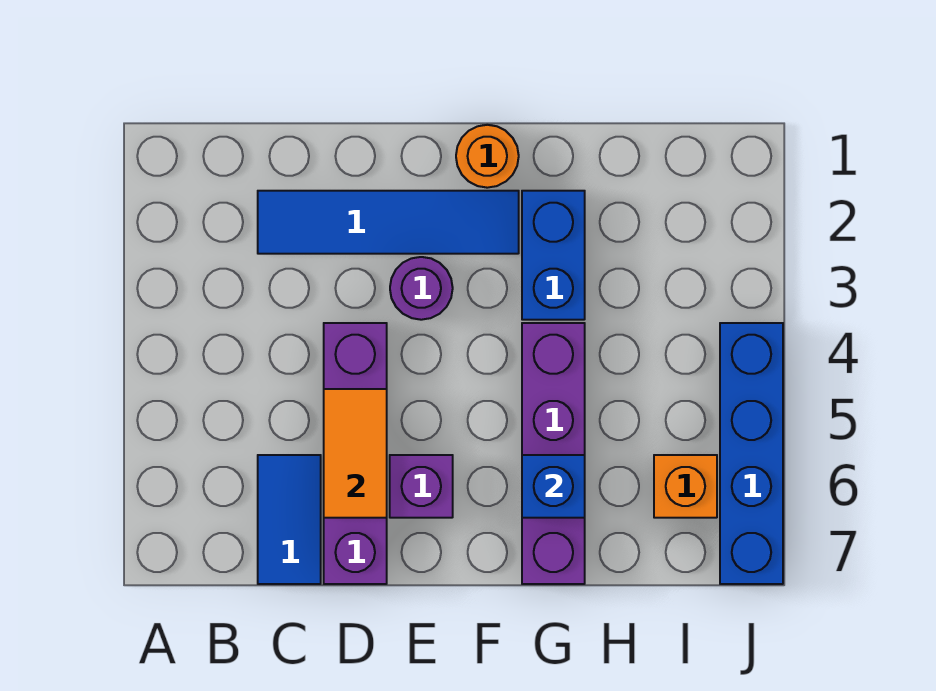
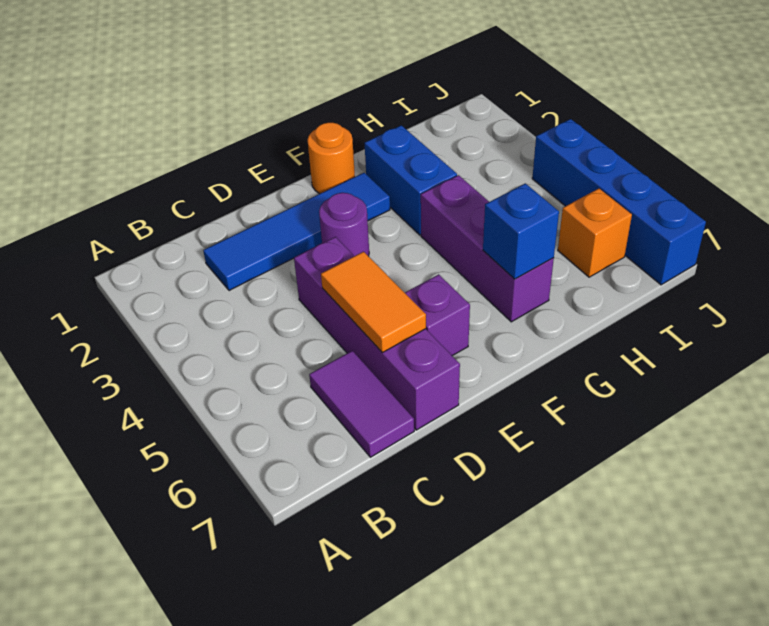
blue tile C6:C7 level 1 -> purple tile C6:C7 level 1
purple brick G4:G7 level 1 -> purple brick G4:G6 level 1

